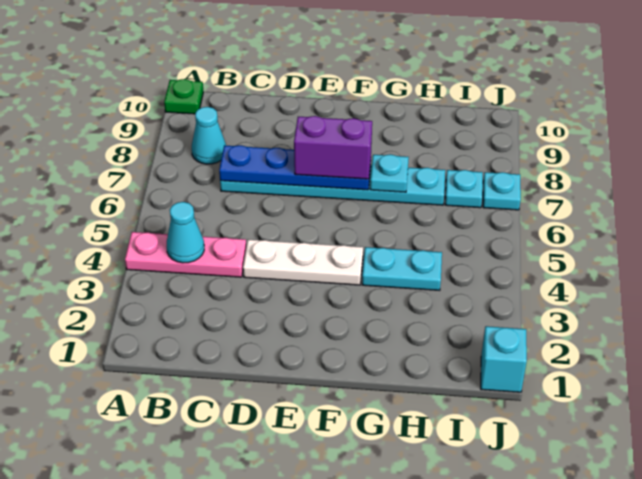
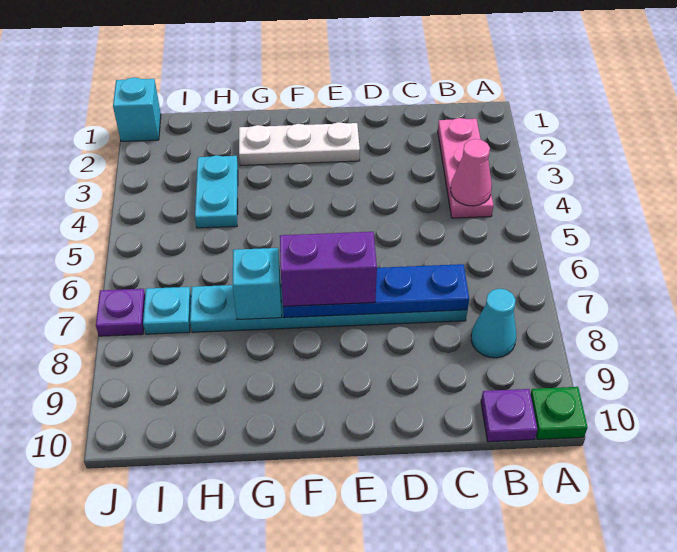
pink plate A4:C4 level 1 -> pink plate B2:B4 level 1
cyan cone B4 level 2 -> pink cone B4 level 2
none -> purple plate B10 level 1
white plate D4:F4 level 1 -> white plate E2:G2 level 1
cyan plate G4:H4 level 1 -> cyan plate H3:H4 level 1
cyan plate G7 level 2 -> cyan brick G7 level 2
cyan plate J7 level 1 -> purple plate J7 level 1

